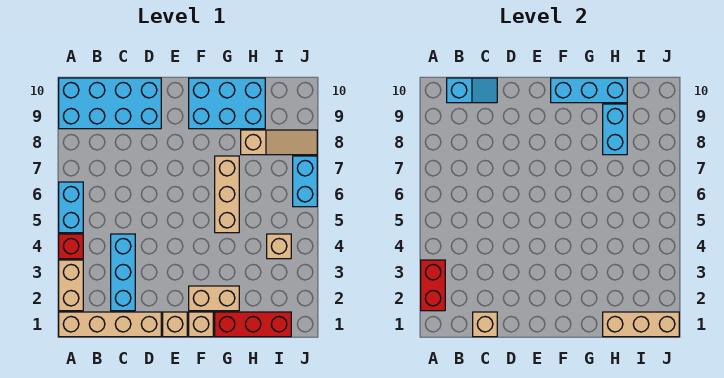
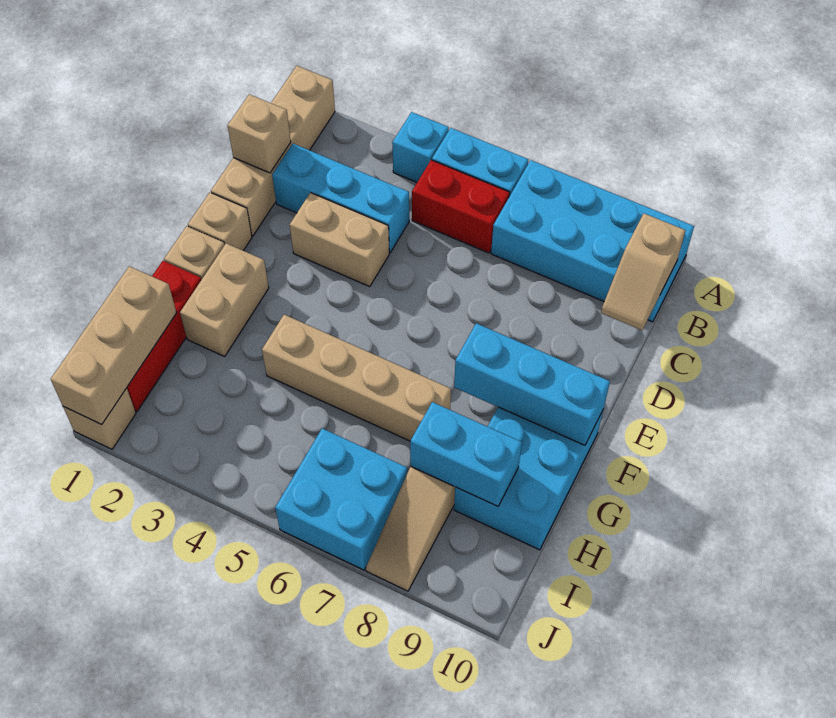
tan brick A2:A3 level 1 -> tan brick D3:D4 level 1
red brick A2:A3 level 2 -> red brick B5:B6 level 1
red brick A4 level 1 -> cyan brick A4 level 1
cyan brick A9:D10 level 1 -> cyan brick A7:B10 level 1
cyan slope B10:C10 level 2 top B -> tan slope B10:C10 level 2 top B
cyan brick F10:H10 level 2 -> cyan brick F8:F10 level 2
tan brick G5:G7 level 1 -> tan brick G4:G7 level 1
tan brick I4 level 1 -> tan brick J1 level 1
cyan brick J6:J7 level 1 -> cyan brick I6:J7 level 1

